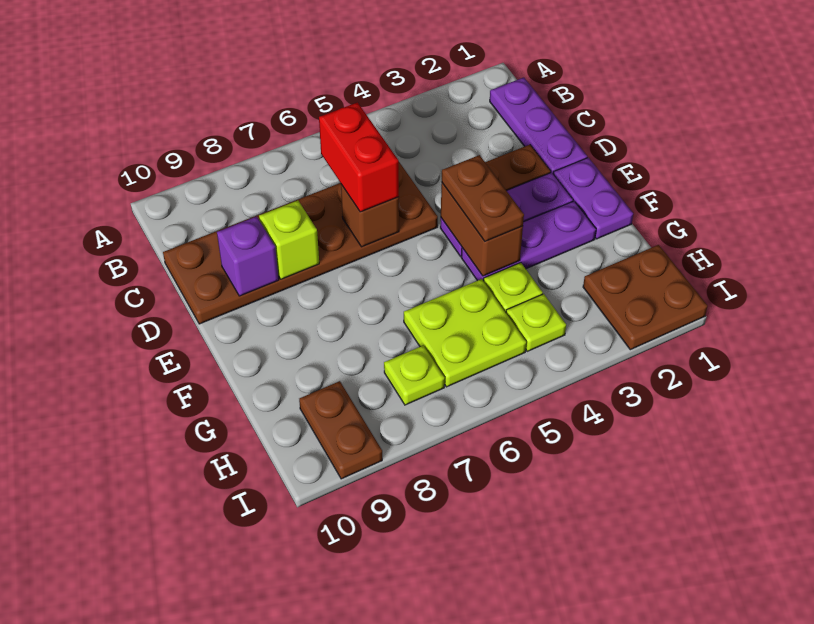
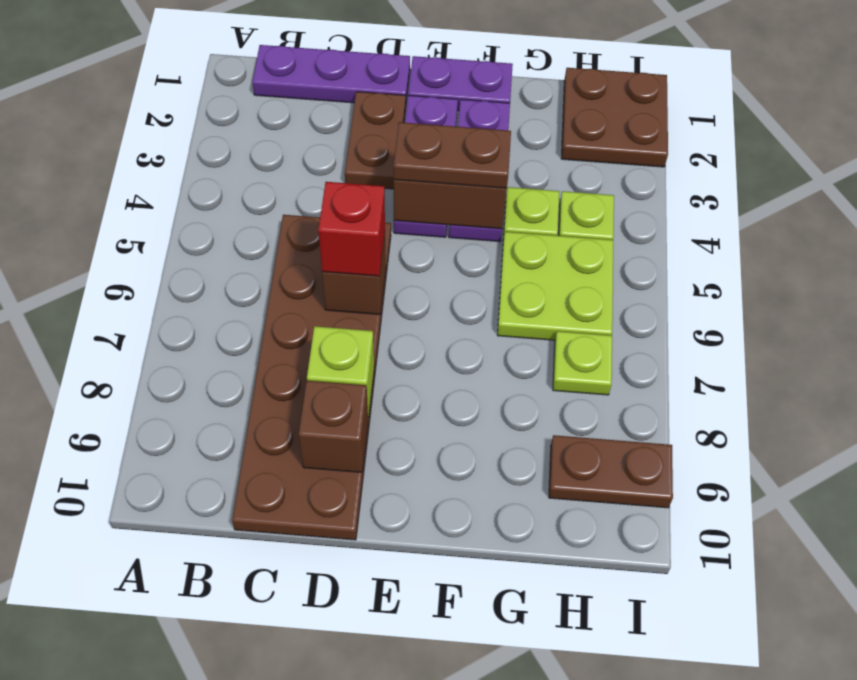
red brick C6:D6 level 3 -> red brick D6 level 3
purple brick D9 level 2 -> brown brick D9 level 2

